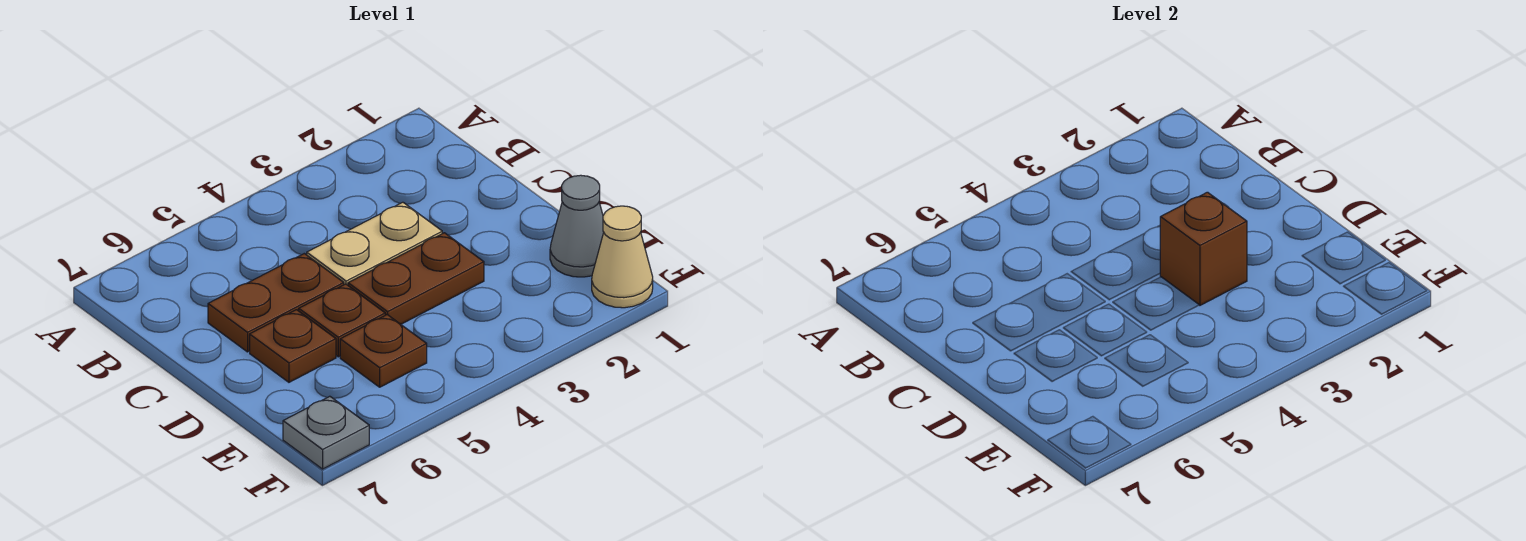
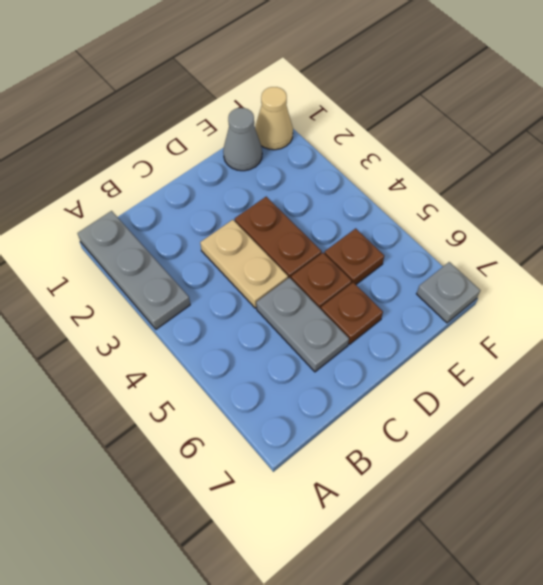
none -> grey plate A1:A3 level 1
brown plate C5:C6 level 1 -> grey plate C5:C6 level 1
brown brick D3 level 2 -> none

